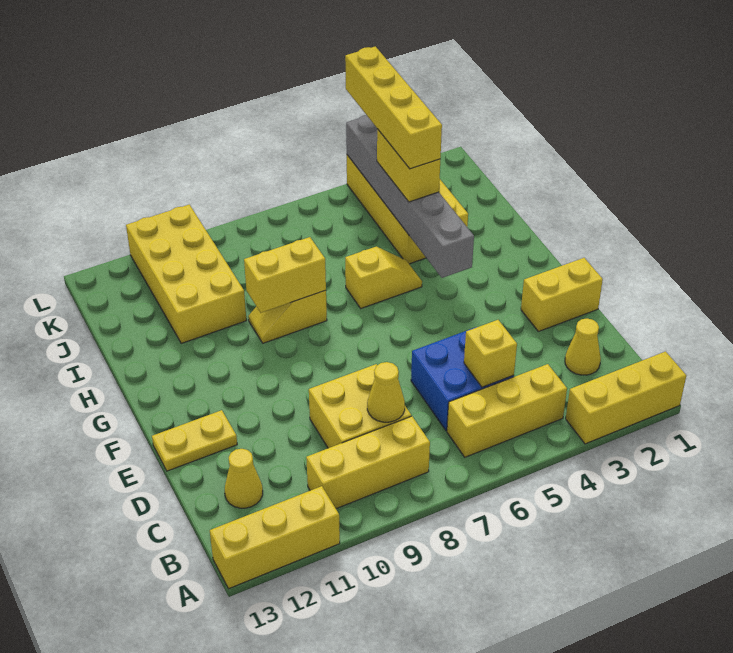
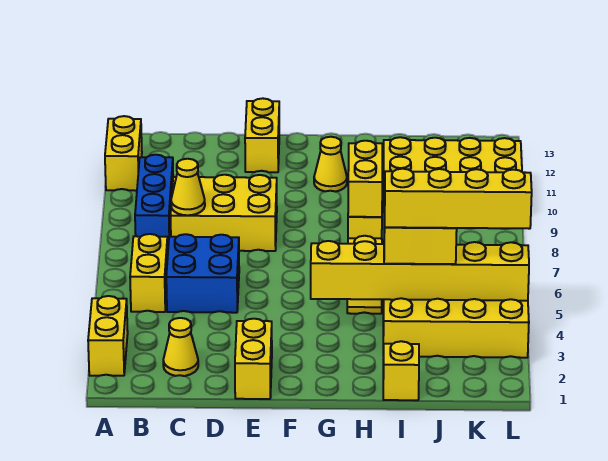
yellow brick A1:A3 level 1 -> yellow brick A2:A3 level 1
yellow brick A11:A13 level 1 -> yellow brick A11:A12 level 1
yellow brick B4:B6 level 1 -> yellow brick B5:B6 level 1
yellow brick B8:B10 level 1 -> blue brick B8:B10 level 1
yellow brick C5 level 2 -> yellow brick I1 level 1
yellow brick C8:D9 level 1 -> yellow brick C8:E9 level 1
yellow cone C12 level 1 -> yellow cone G11 level 1
yellow plate E12:E13 level 1 -> yellow brick E12:E13 level 1
grey brick G4:L4 level 2 -> yellow brick G4:L4 level 2

